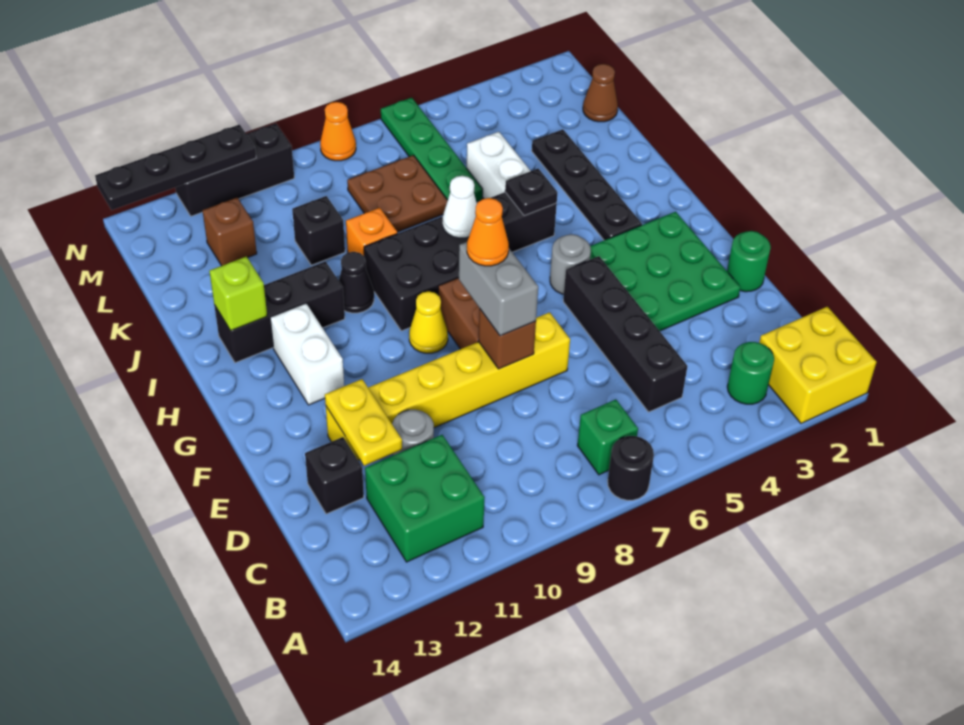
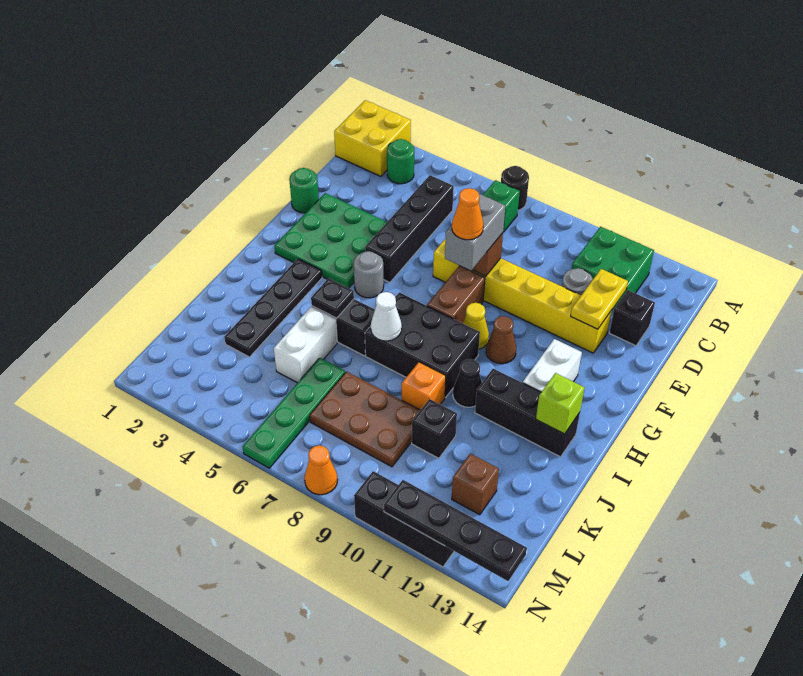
brown plate K7:L8 level 1 -> brown plate K7:L9 level 1
brown cone L1 level 1 -> brown cone G10 level 1

